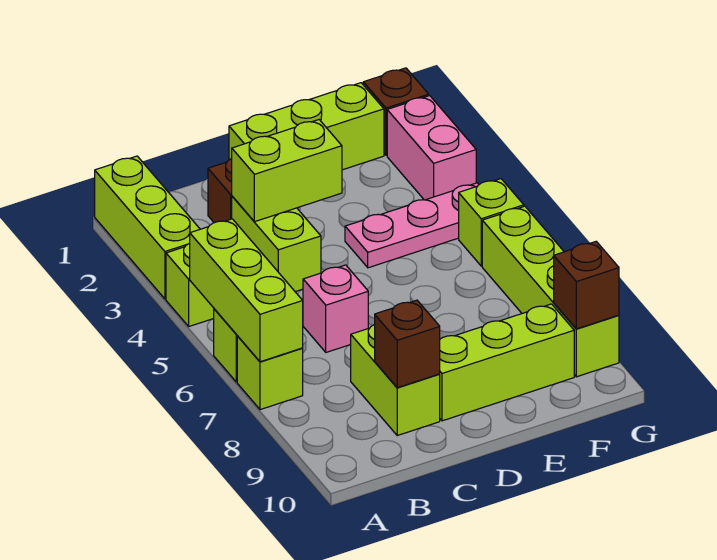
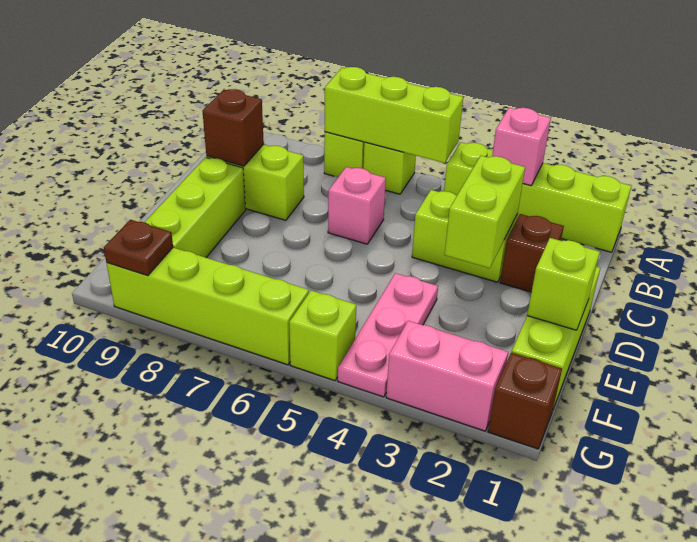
none -> pink brick A3 level 2
none -> lime brick E1 level 2
brown brick G9 level 2 -> brown plate G9 level 2

